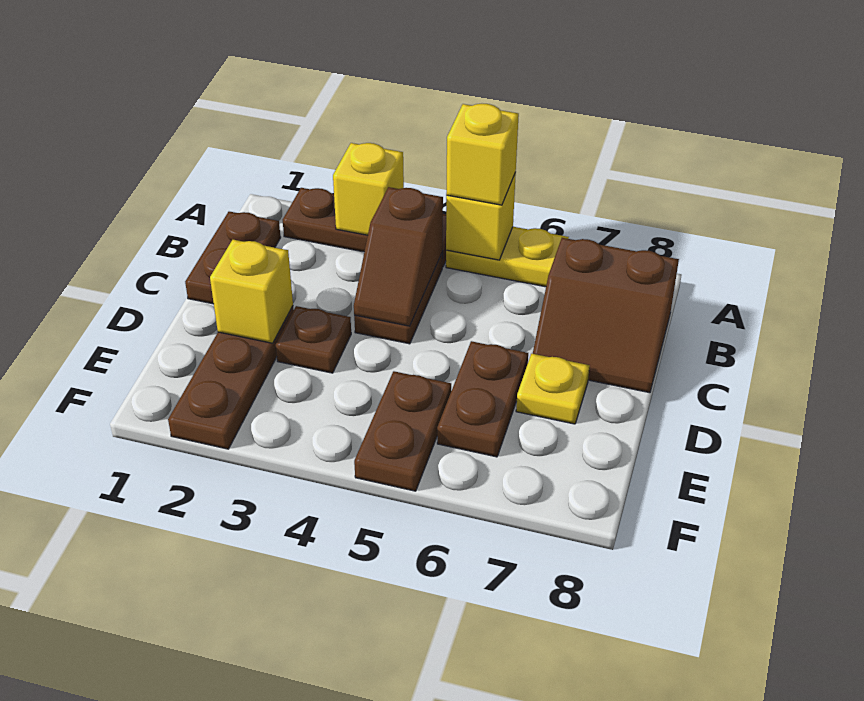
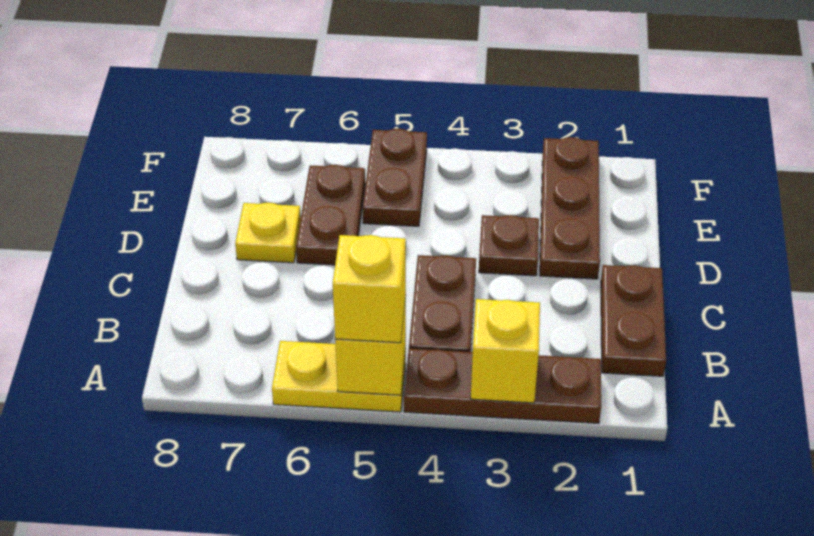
brown slope B4:C4 level 2 top B -> none
brown slope B7:C8 level 1 top B -> none
yellow brick D2 level 2 -> none

